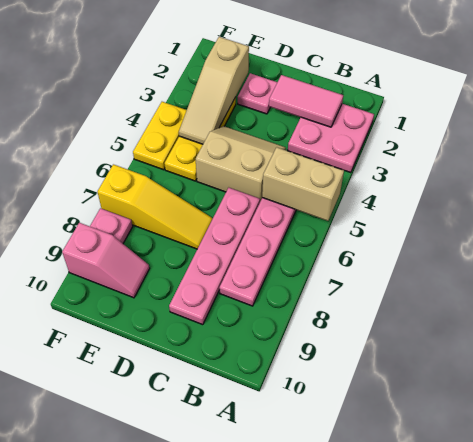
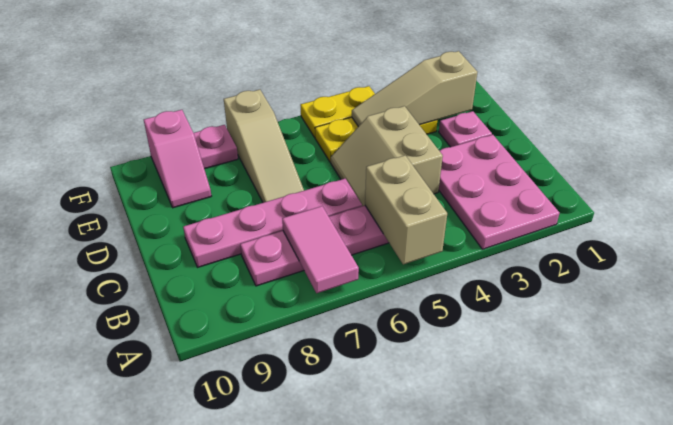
pink plate A2:B3 level 1 -> pink plate A2:C3 level 1
pink tile B2:C2 level 2 -> pink tile A7:B7 level 2
tan slope C4:D5 level 1 top 5 -> tan slope C4:D5 level 1 top 4
yellow slope D7:F7 level 1 top F -> tan slope D7:F7 level 1 top F

